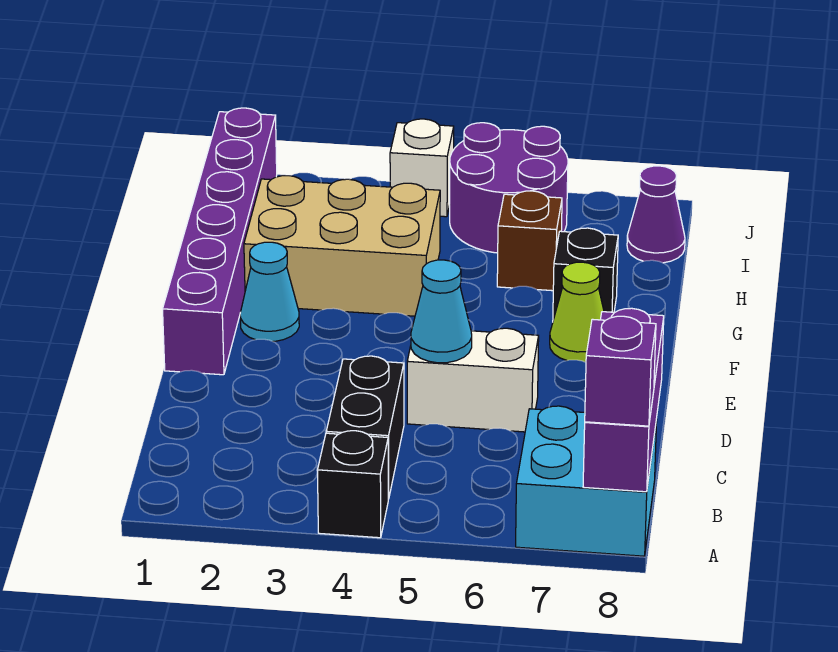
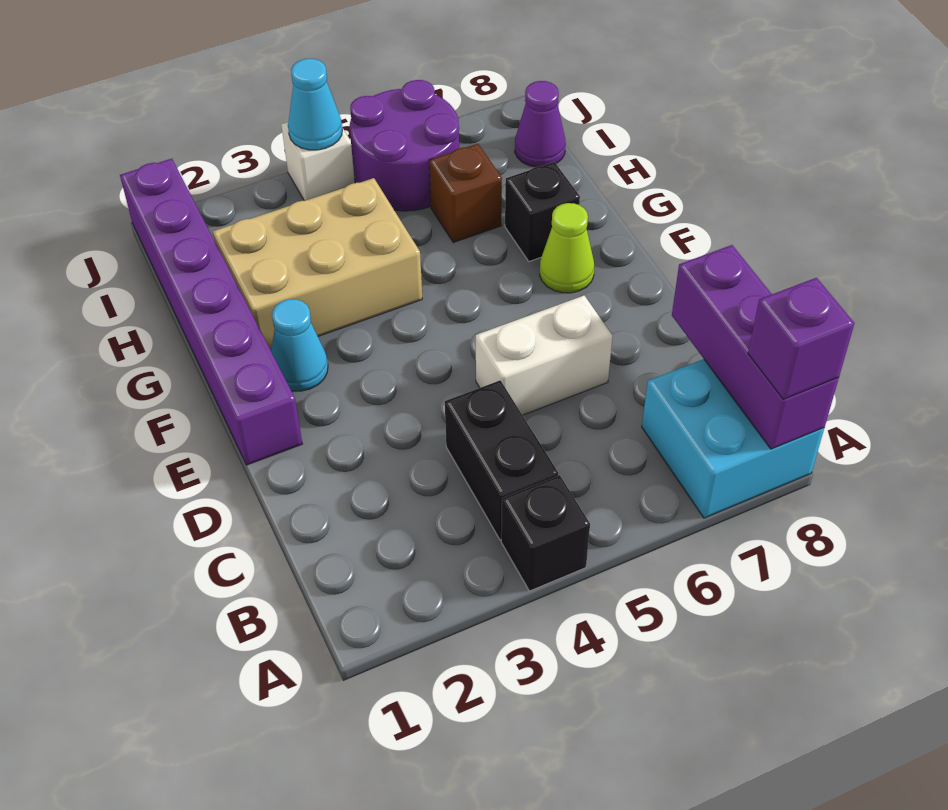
cyan cone D5 level 2 -> cyan cone J4 level 2

